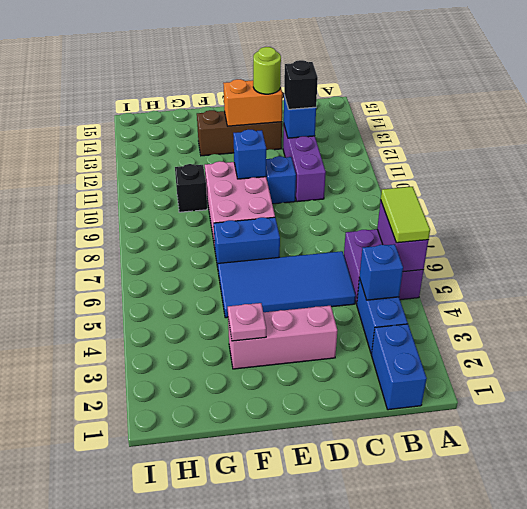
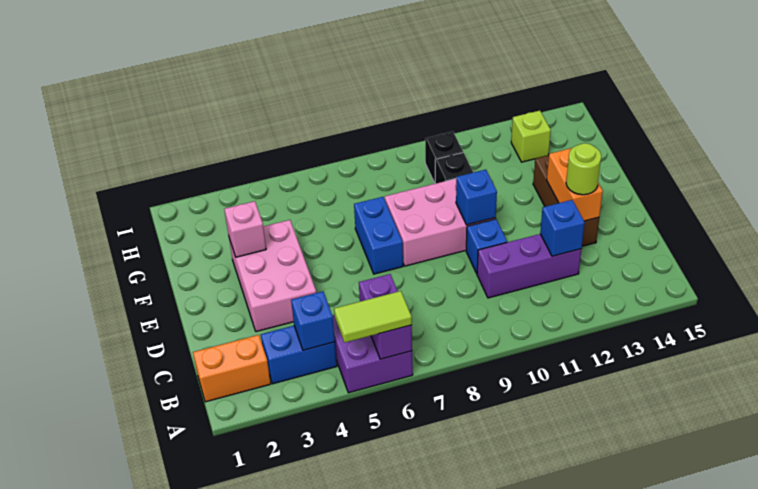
purple brick A5:A6 level 2 -> purple brick A6:B6 level 2
blue brick B1:B2 level 1 -> orange brick B1:B2 level 1
blue tile C5:F6 level 1 -> none
black brick C12 level 3 -> black brick H10 level 1
pink brick D3:F3 level 1 -> pink brick D3:F4 level 1
pink plate F3 level 2 -> pink brick F3 level 2
none -> lime brick H13 level 1

